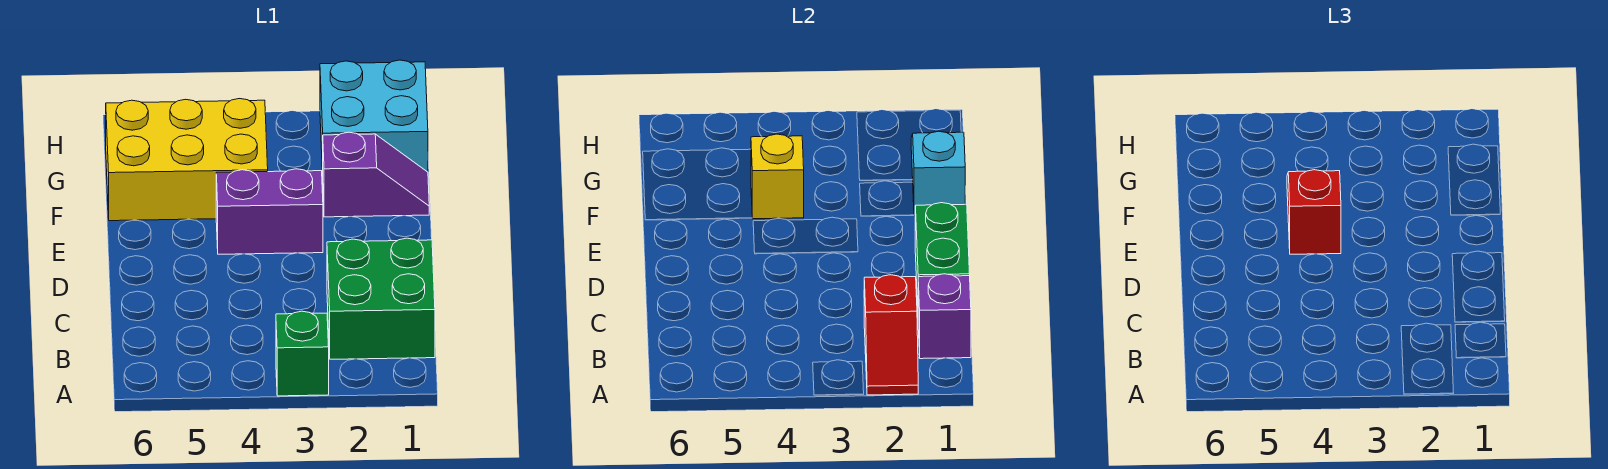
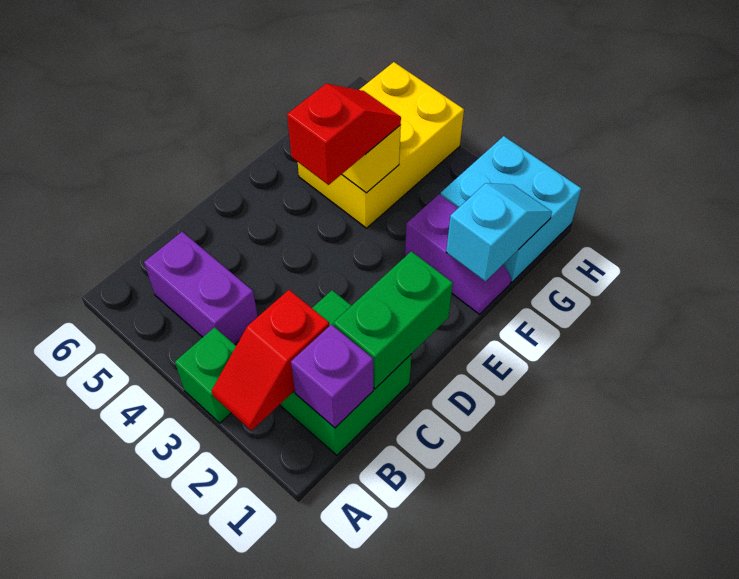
purple brick E3:E4 level 1 -> purple brick B4:B5 level 1
yellow brick F4:G6 level 1 -> yellow brick F4:H5 level 1

